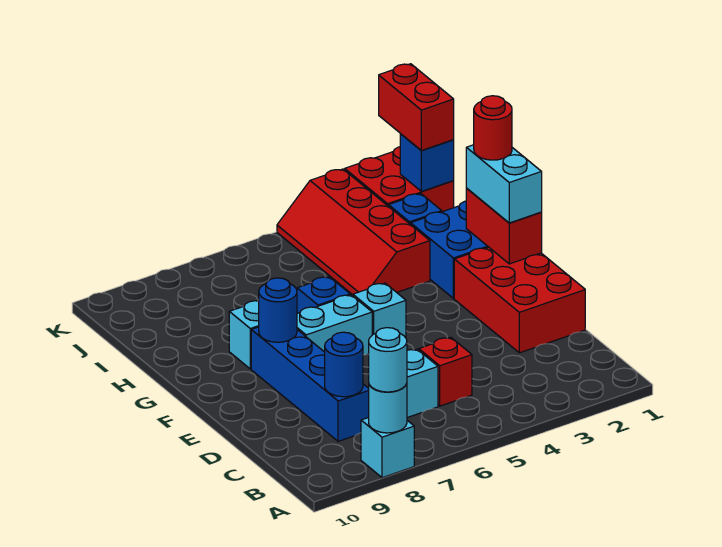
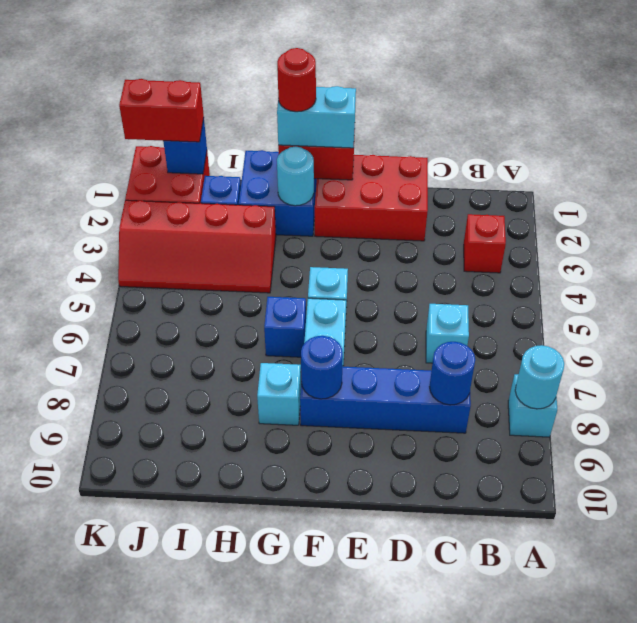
cyan round brick A8 level 3 -> cyan round brick G2 level 2
red brick C5 level 1 -> red brick B3 level 1

